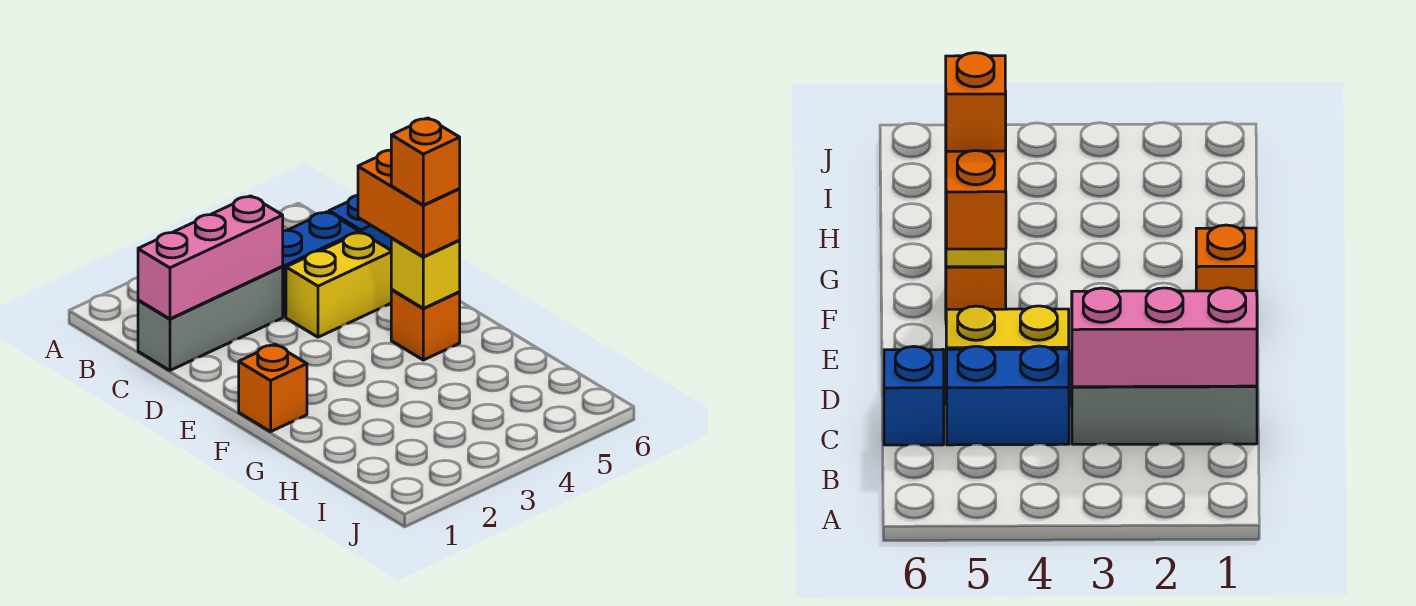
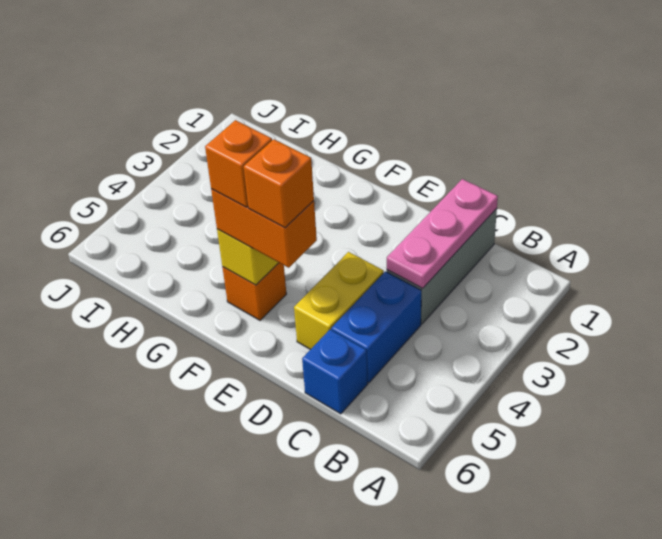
pink brick C1:C3 level 2 -> pink plate C1:C3 level 2
orange brick F1 level 1 -> orange brick E5 level 4

